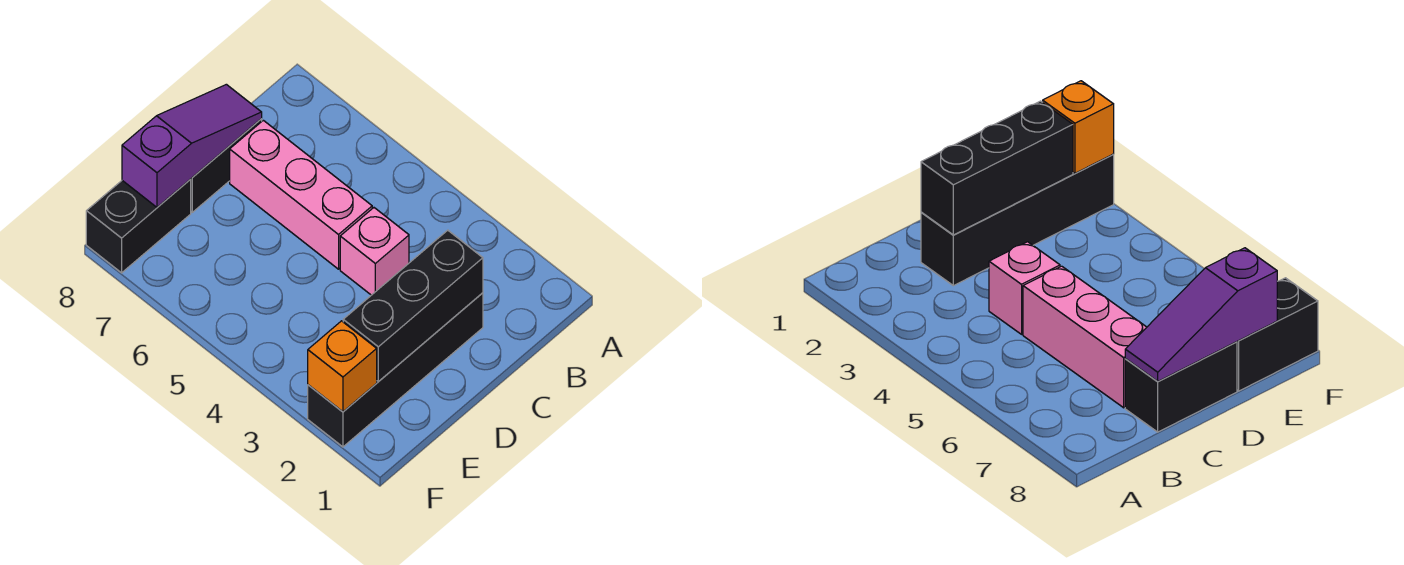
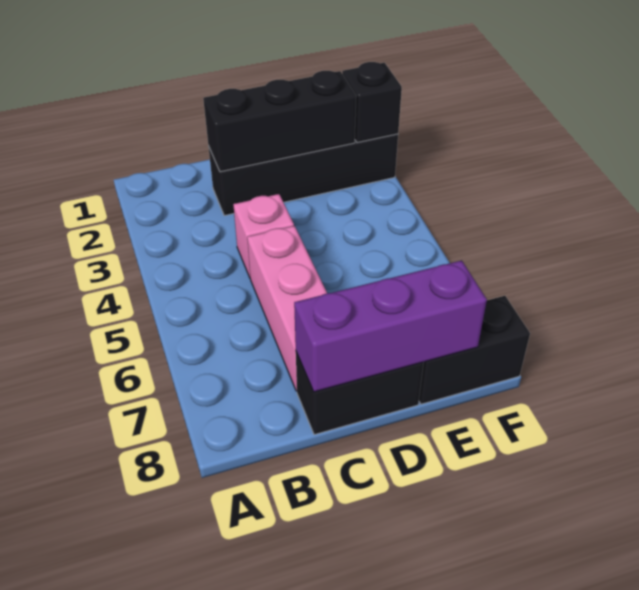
purple slope C8:E8 level 2 top E -> purple brick C8:E8 level 2
orange brick F2 level 2 -> black brick F2 level 2

